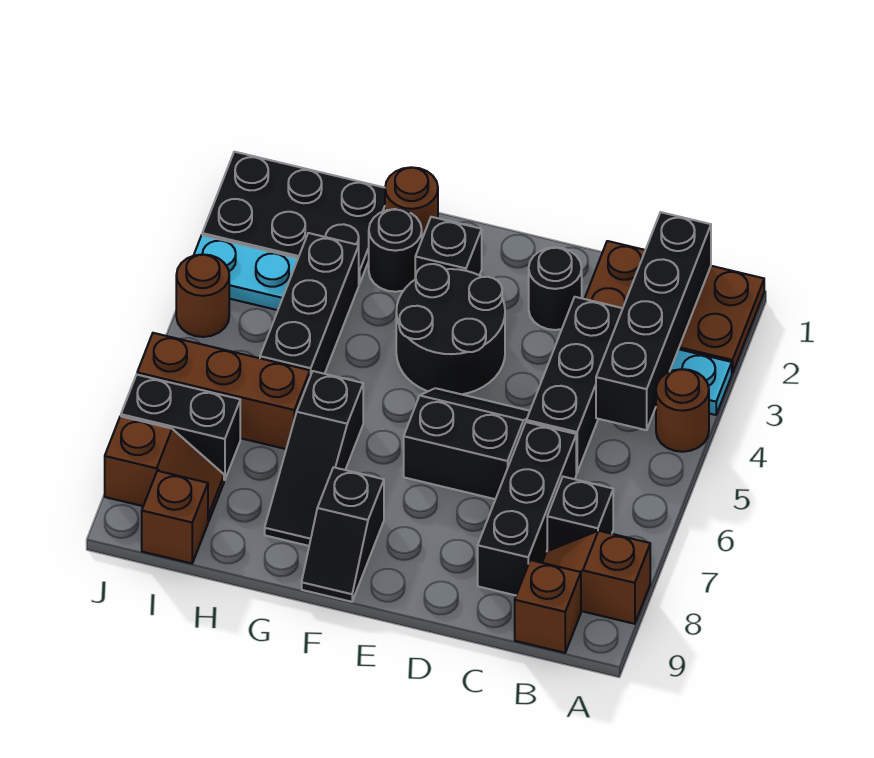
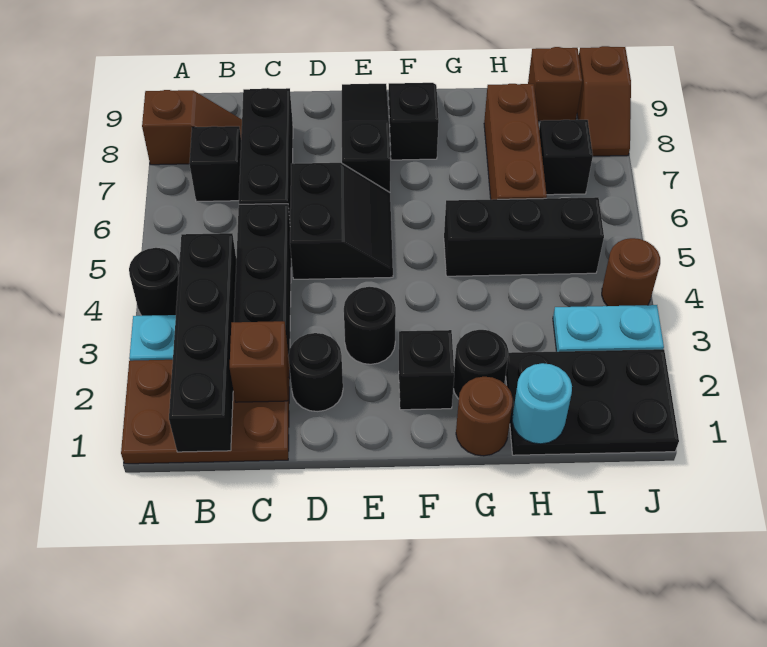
brown round brick A4 level 1 -> black round brick A4 level 1
brown brick B9 level 1 -> brown brick C2 level 2
black slope D5:E6 level 1 top 6 -> black slope D5:E6 level 1 top D
black round brick E3:F4 level 1 -> black round brick E3 level 1
black slope G6:G8 level 1 top 6 -> black slope E7:E9 level 1 top 7
none -> cyan round brick H1 level 2
black brick H3:H5 level 1 -> black brick G5:I5 level 1
brown brick H6:J6 level 1 -> brown brick H6:H8 level 1
black brick I7:J7 level 1 -> black brick I7 level 1
brown slope I8:J8 level 1 top J -> brown slope J8:J9 level 1 top 9

